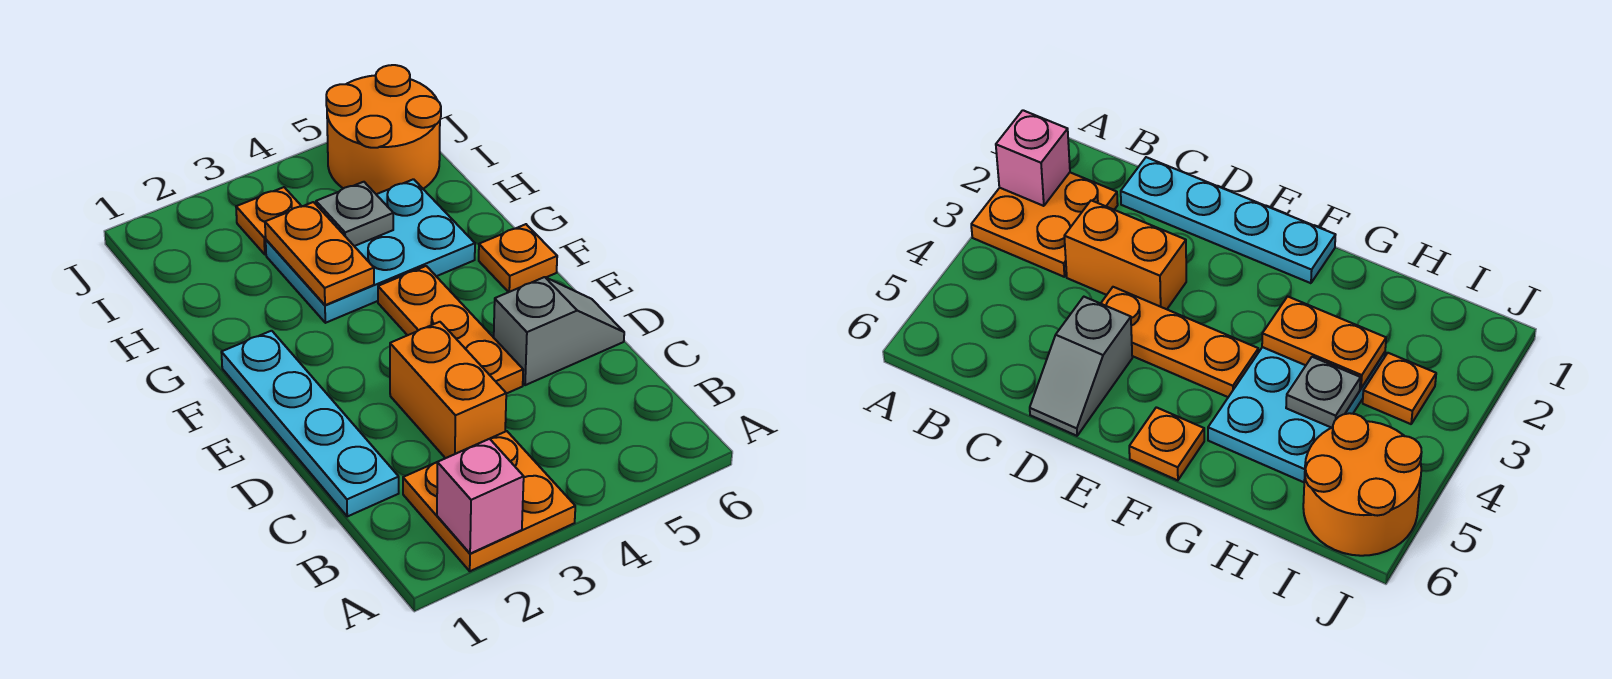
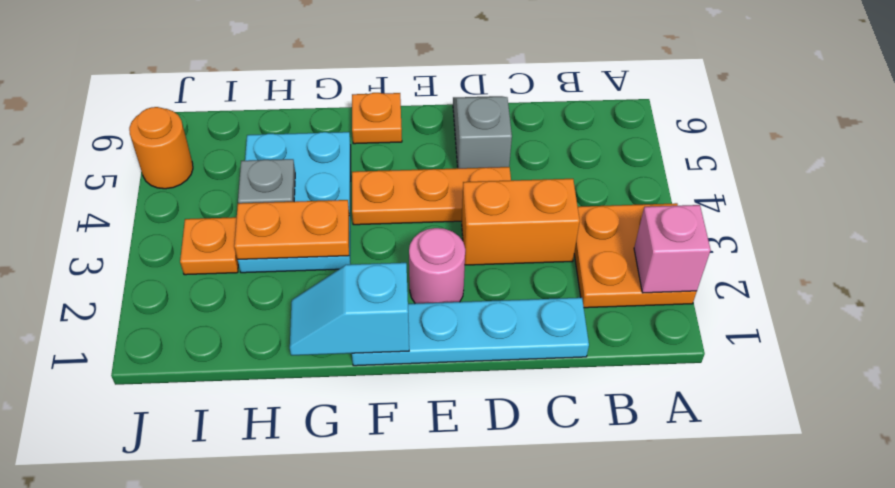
none -> pink round brick E2 level 1
none -> cyan slope F1:G1 level 2 top F
orange round brick I5:J6 level 1 -> orange round brick J5 level 1

